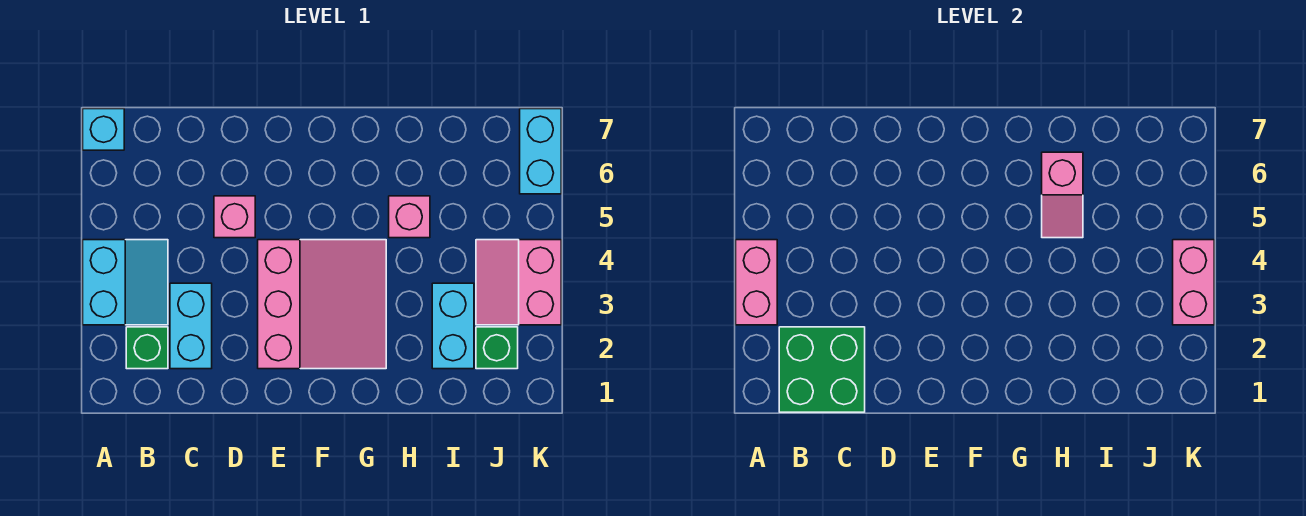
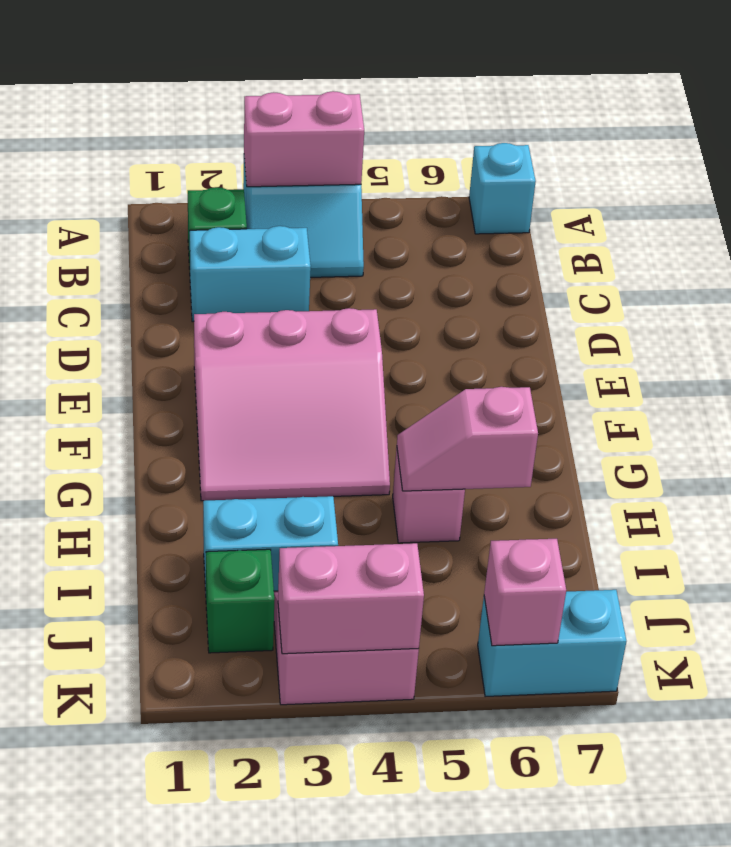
green brick B1:C2 level 2 -> none
pink brick D5 level 1 -> pink brick K6 level 2

